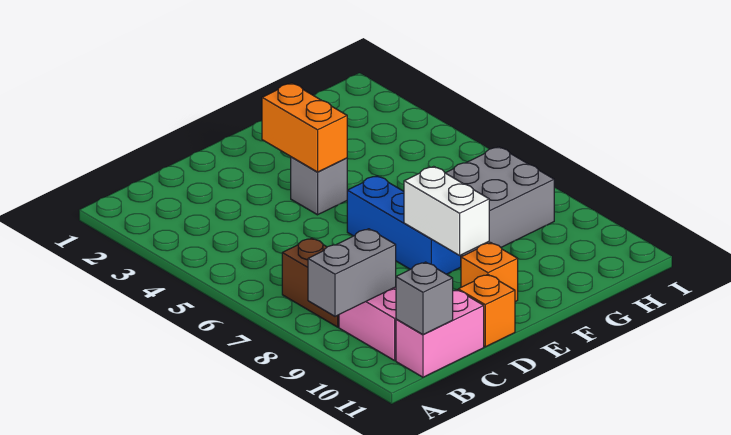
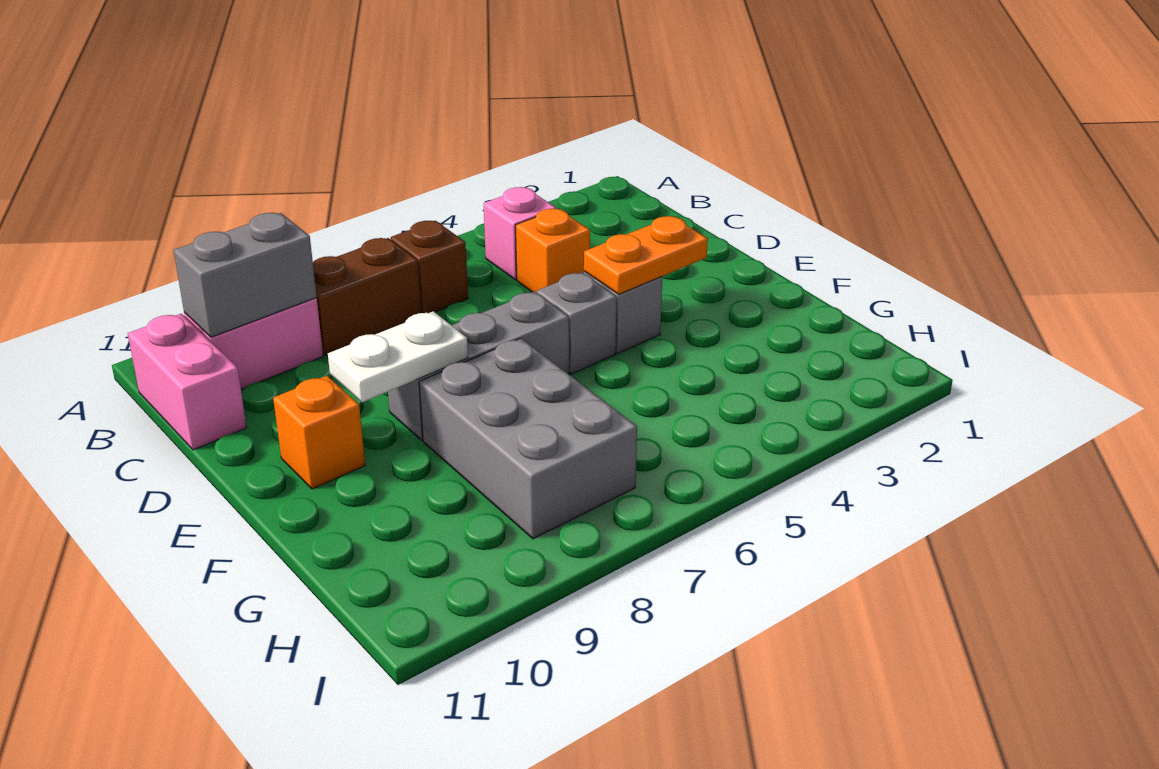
grey brick A9:B9 level 2 -> grey brick B9:B10 level 2
none -> pink brick B4 level 1
none -> brown brick B6 level 1
grey brick B11 level 2 -> grey brick E5 level 1
orange brick D11 level 1 -> orange brick C4 level 1
orange brick E3:E4 level 2 -> orange plate E3:E4 level 2
blue brick E6:E8 level 1 -> grey brick E6:E8 level 1
white brick E8:E9 level 2 -> white plate E8:E9 level 2

